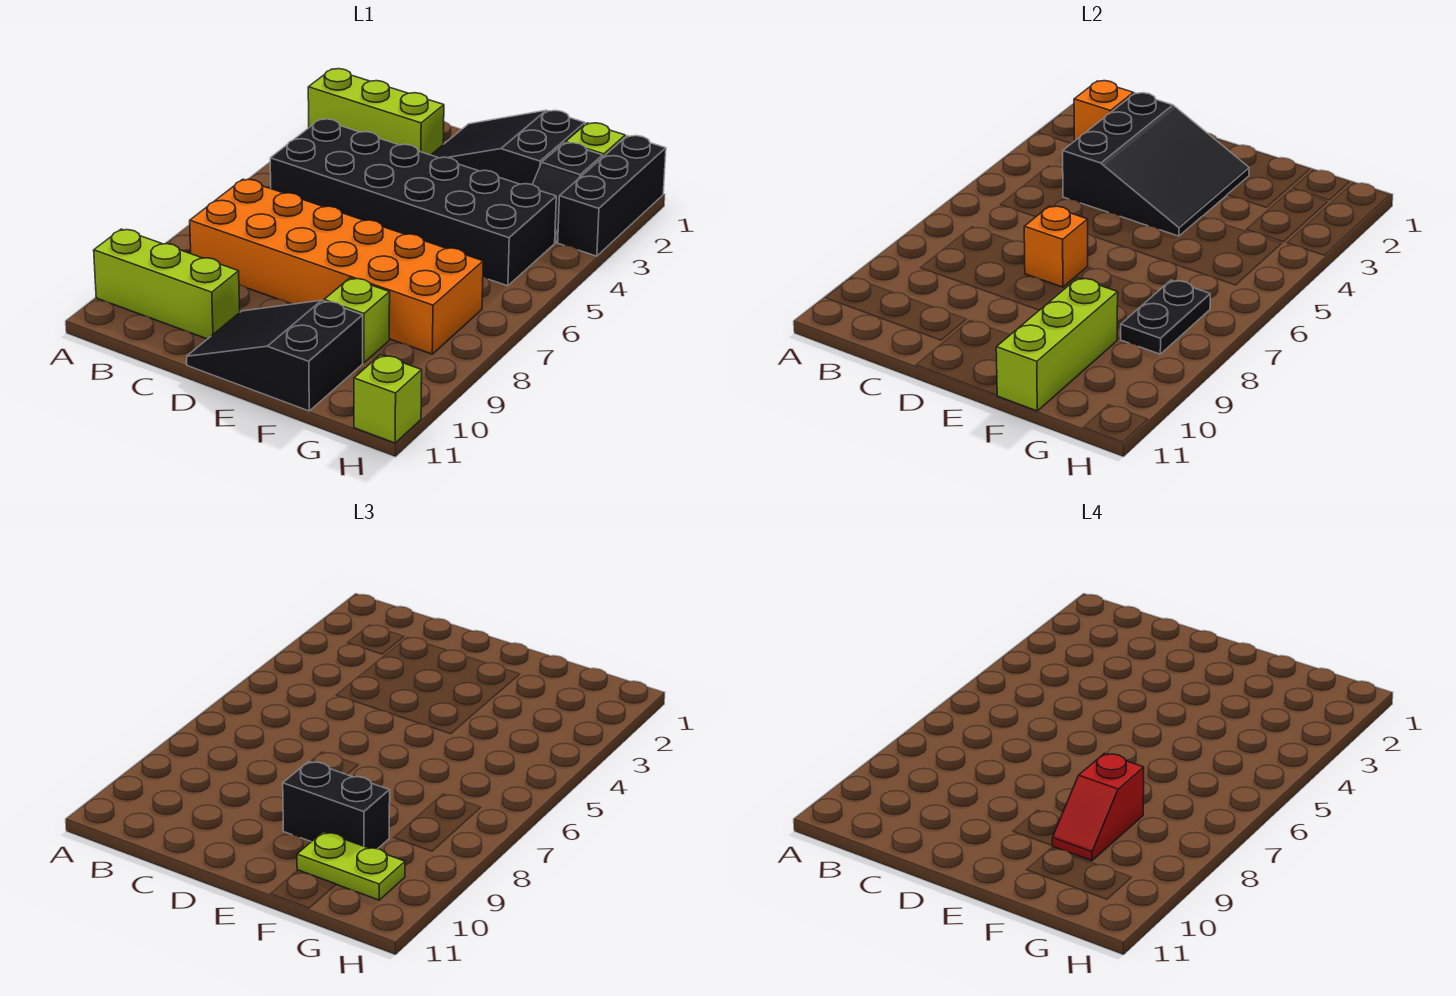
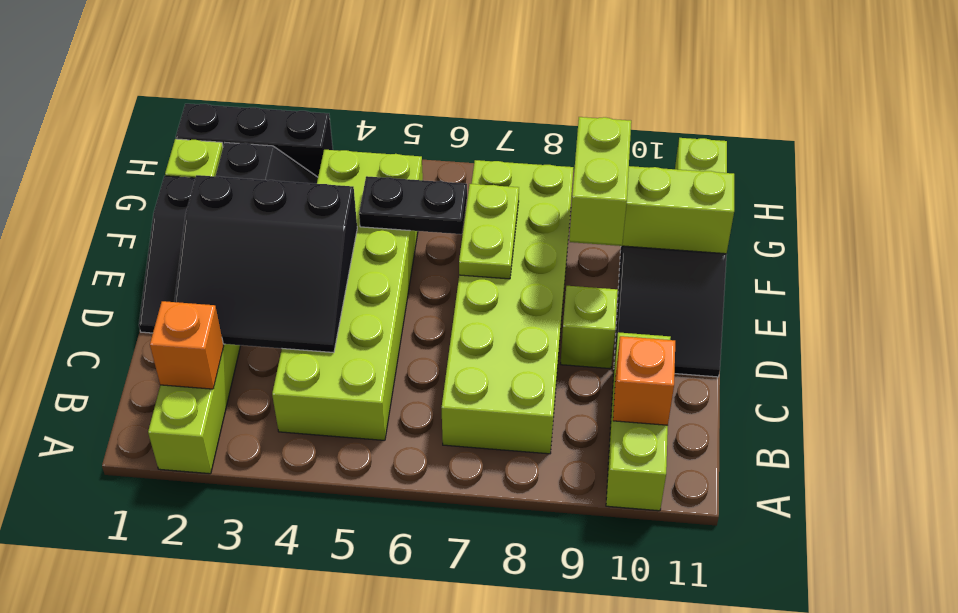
black brick B4:G5 level 1 -> lime brick B4:G5 level 1
orange brick B7:G8 level 1 -> lime brick B7:G8 level 1
black slope C2:E4 level 2 top C -> black slope C2:E4 level 2 top E
orange brick D7 level 2 -> orange brick B10 level 2
black brick E9:F9 level 3 -> lime brick E9:F9 level 3
red slope F8:F9 level 4 top 8 -> none
lime brick F9 level 1 -> lime brick D9 level 1
lime plate F10:G10 level 3 -> lime plate E7:F7 level 2
black plate G7:G8 level 2 -> black plate F5:F6 level 2

